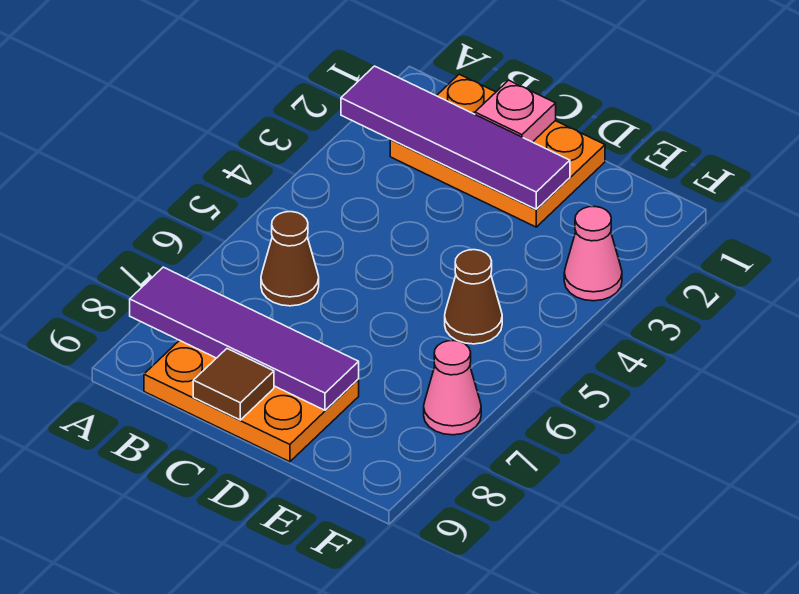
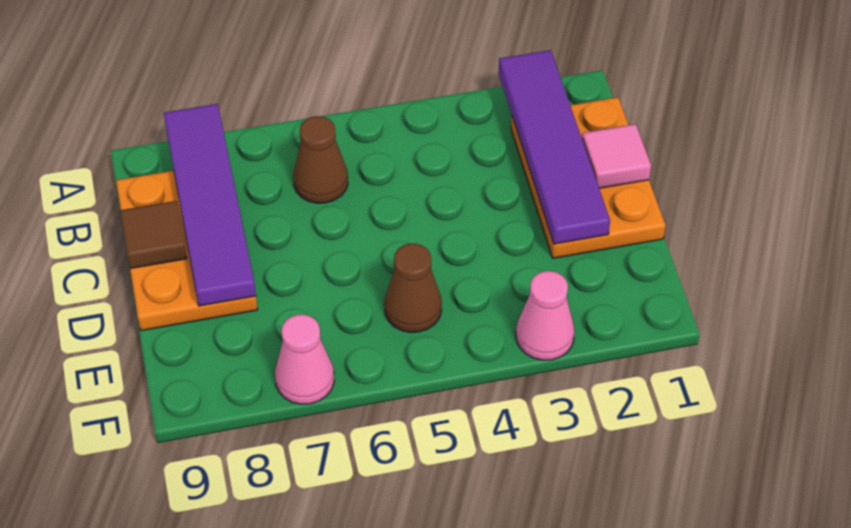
pink plate C1 level 2 -> pink tile C1 level 2

